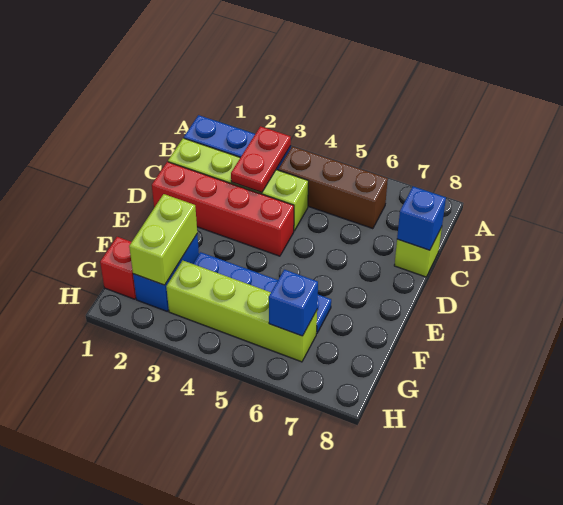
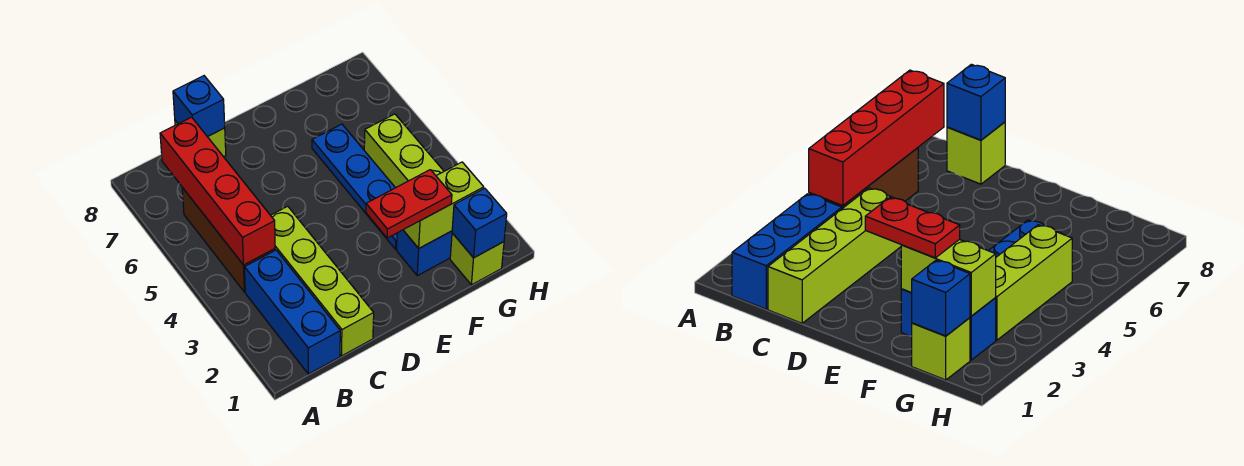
red plate B3:C3 level 2 -> red plate E2:F2 level 3
red brick D1:D4 level 1 -> red brick B4:B7 level 2
red brick G1 level 1 -> lime brick G1 level 1
lime brick G3:G6 level 1 -> lime brick G3:G5 level 1
blue brick G6 level 2 -> blue brick G1 level 2

